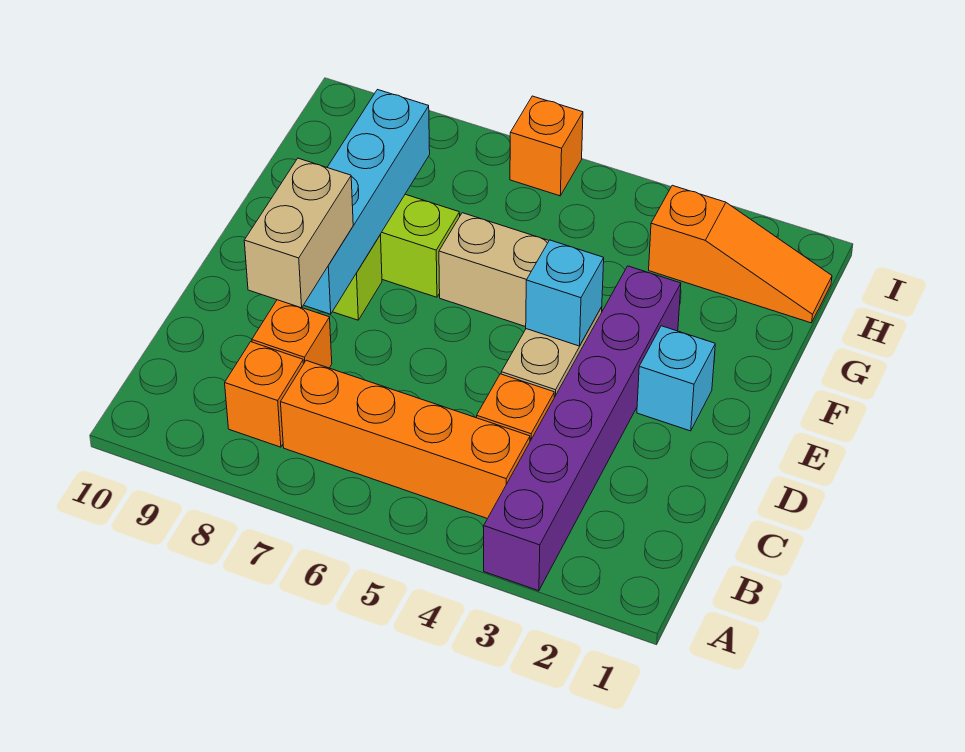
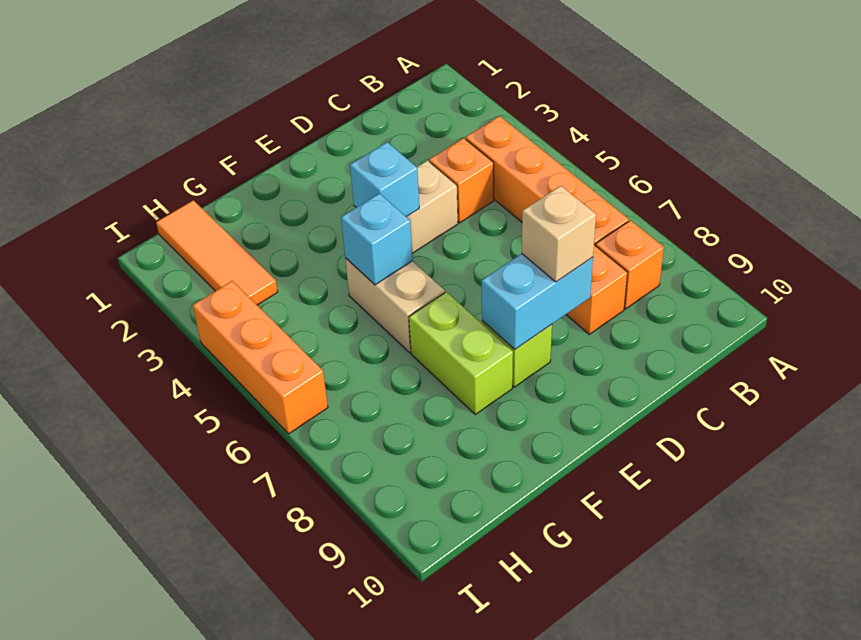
purple brick A3:F3 level 1 -> none
tan brick C8:D8 level 3 -> tan brick D8 level 3
cyan brick D8:G8 level 2 -> cyan brick D8:E8 level 2
cyan brick E2 level 1 -> cyan brick F5 level 2
orange slope H1:H3 level 1 top 3 -> orange tile H1:H3 level 1
orange brick I6 level 1 -> orange brick I4:I6 level 1

